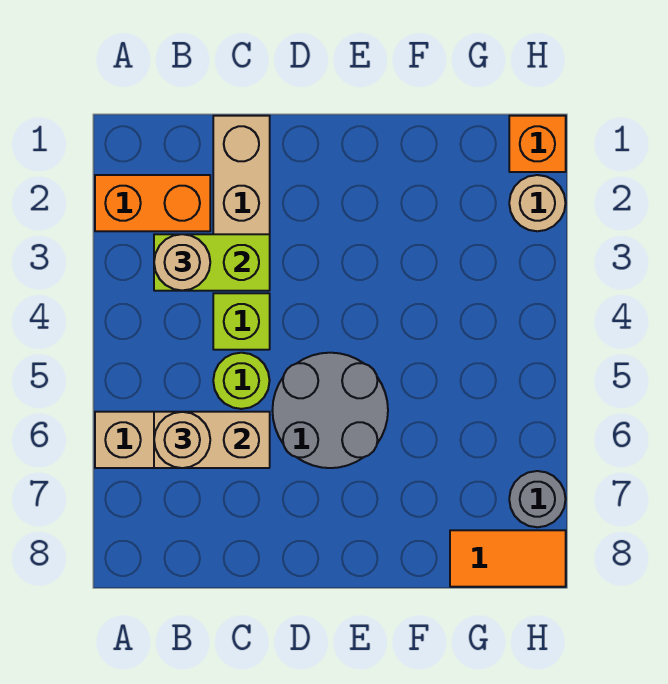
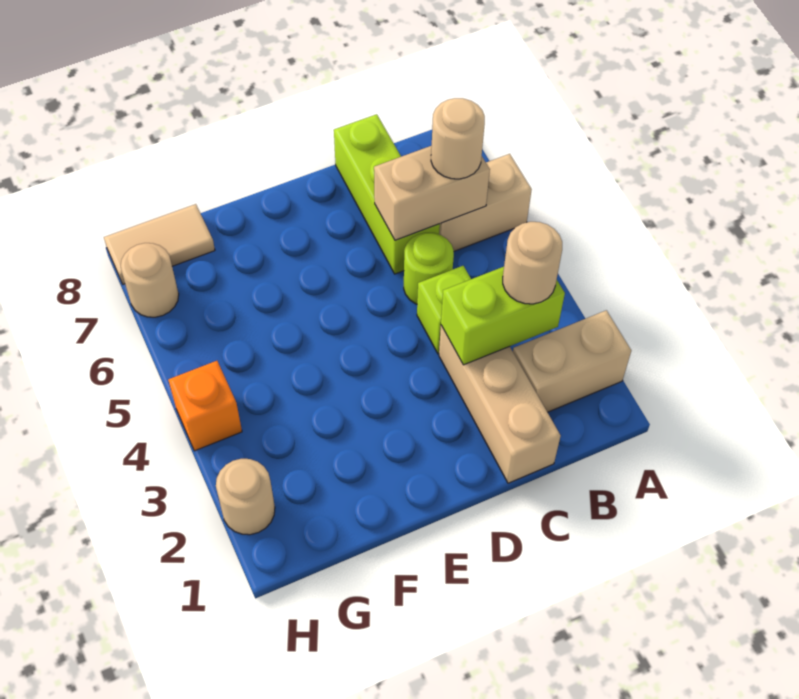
orange brick A2:B2 level 1 -> tan brick A2:B2 level 1
none -> lime brick C6:C8 level 1
grey round brick D5:E6 level 1 -> none
orange tile G8:H8 level 1 -> tan tile G8:H8 level 1
orange brick H1 level 1 -> orange brick H4 level 1
grey round brick H7 level 1 -> tan round brick H7 level 1

